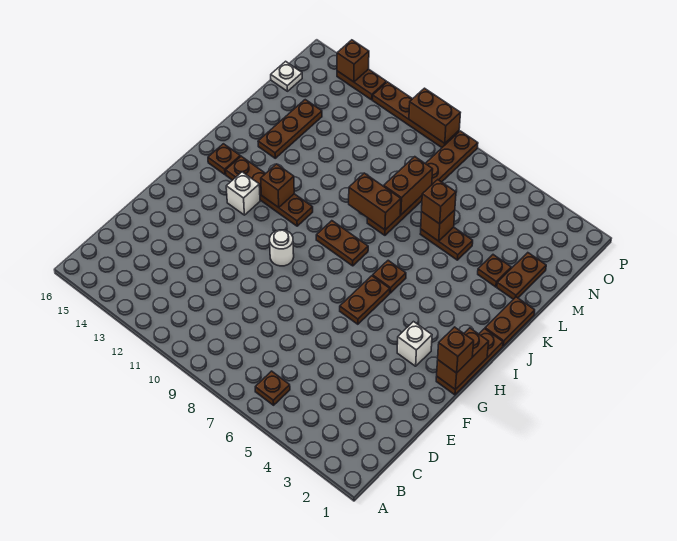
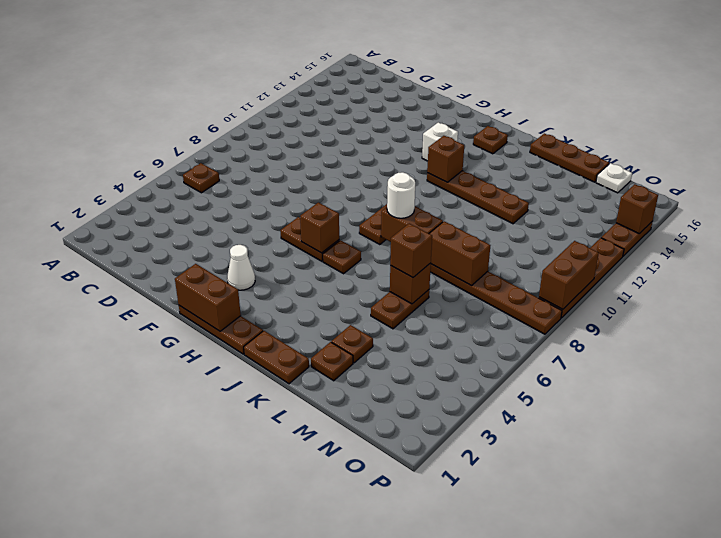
brown brick G1 level 3 -> brown brick H6 level 2
white brick G3 level 1 -> white cone G3 level 1
white round brick G10 level 1 -> white round brick J8 level 3
brown plate I11:I14 level 1 -> brown plate I12:L12 level 1
brown brick K8:K9 level 2 -> brown brick J8:K8 level 2
brown plate K14:M14 level 1 -> brown plate K16:M16 level 1
brown plate L2:M2 level 1 -> brown plate L2 level 1

